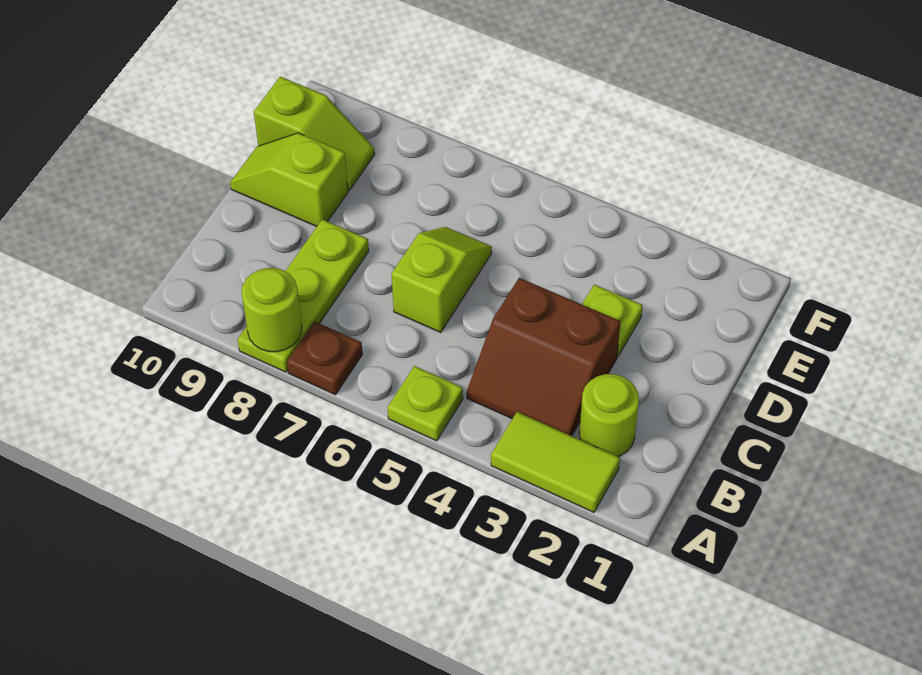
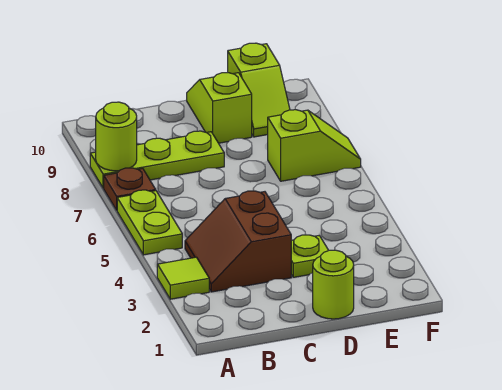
lime tile A2:A3 level 1 -> lime tile A3 level 1
lime plate A5 level 1 -> lime plate A5:A6 level 1
lime round brick B2 level 1 -> lime round brick D1 level 1
lime slope C6:D6 level 1 top C -> lime slope E7:F7 level 1 top E

